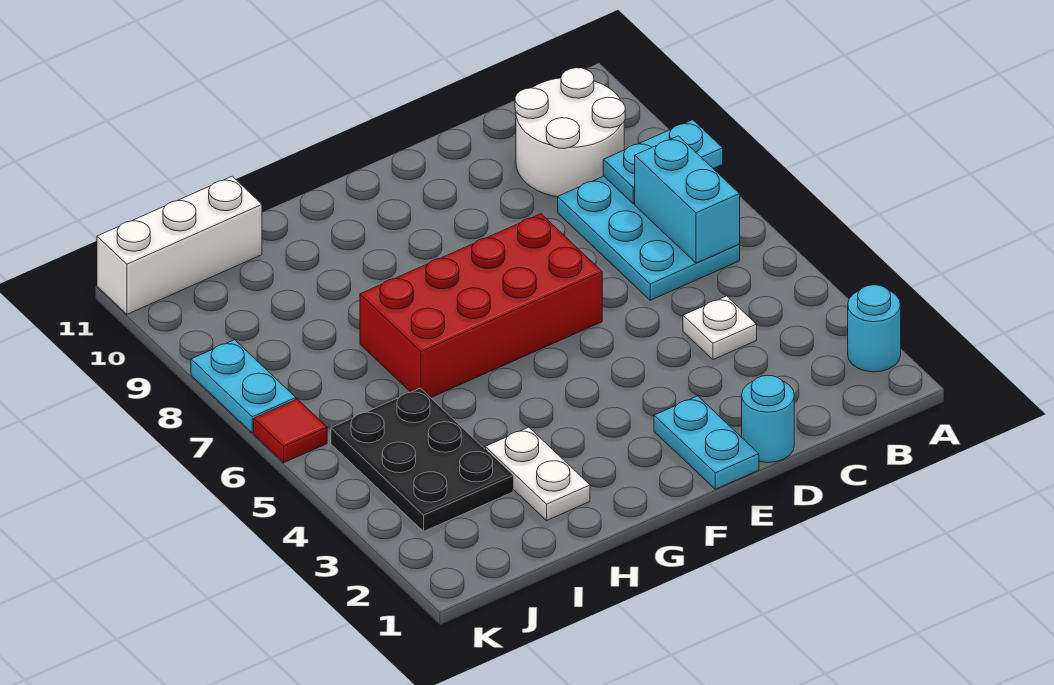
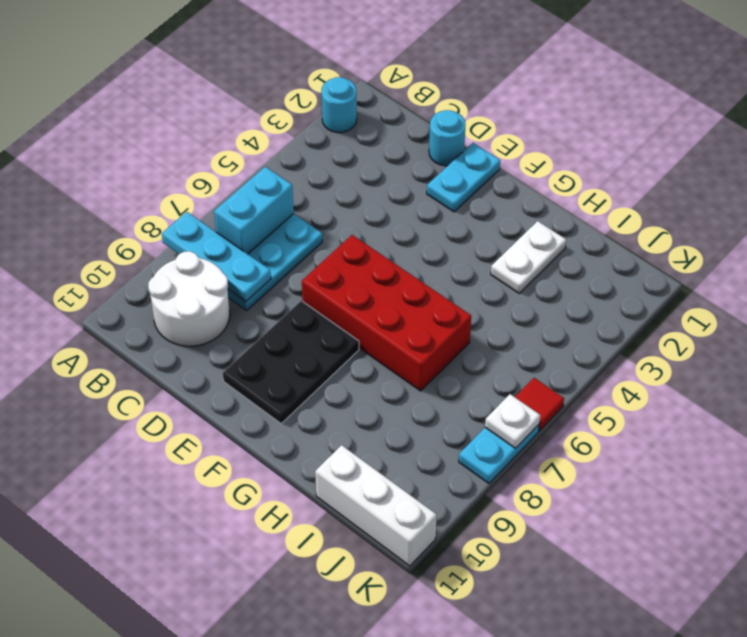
cyan plate A8:B8 level 2 -> cyan plate A8:C8 level 2
white plate C4 level 1 -> white plate K7 level 2
black plate I3:J5 level 1 -> black plate E8:F10 level 1

